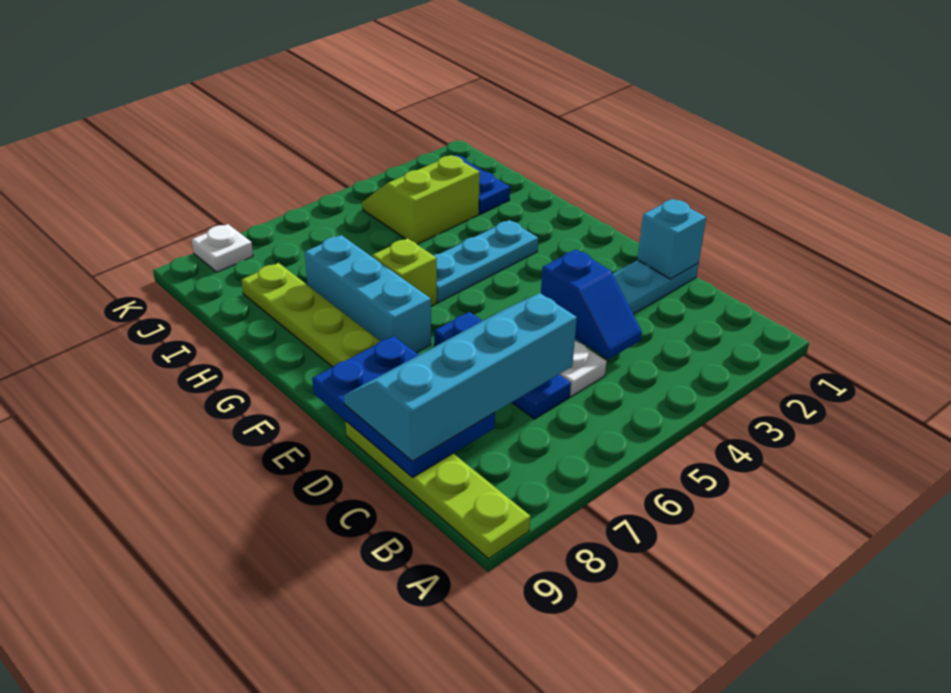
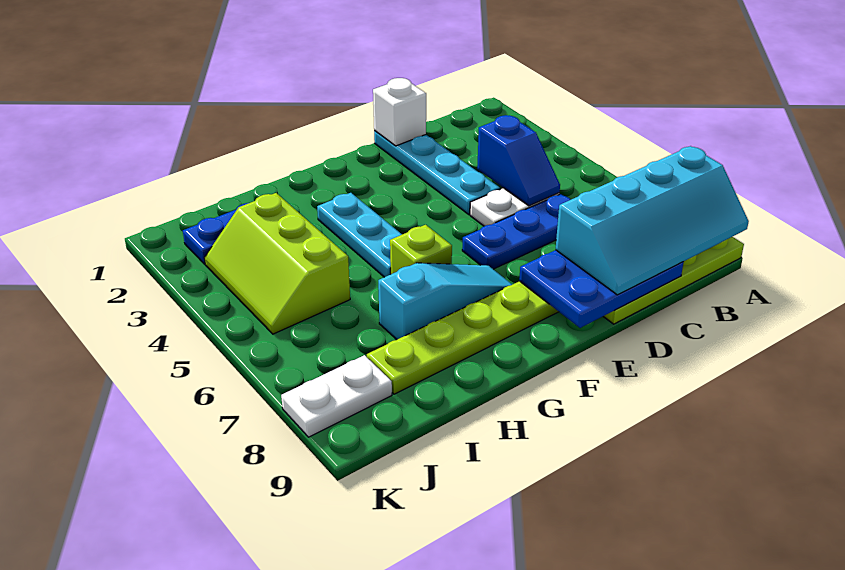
blue slope C4:D4 level 2 top D -> blue slope C4:C5 level 2 top 4
cyan slope C6:D9 level 3 top C -> cyan slope A8:D9 level 3 top 8
cyan brick D1 level 2 -> white brick D1 level 2
cyan brick F7:H7 level 1 -> cyan slope F7:H7 level 1 top H
lime slope I3:J4 level 1 top I -> lime slope I3:J5 level 1 top I
white plate K8 level 1 -> white plate J8:K8 level 1

